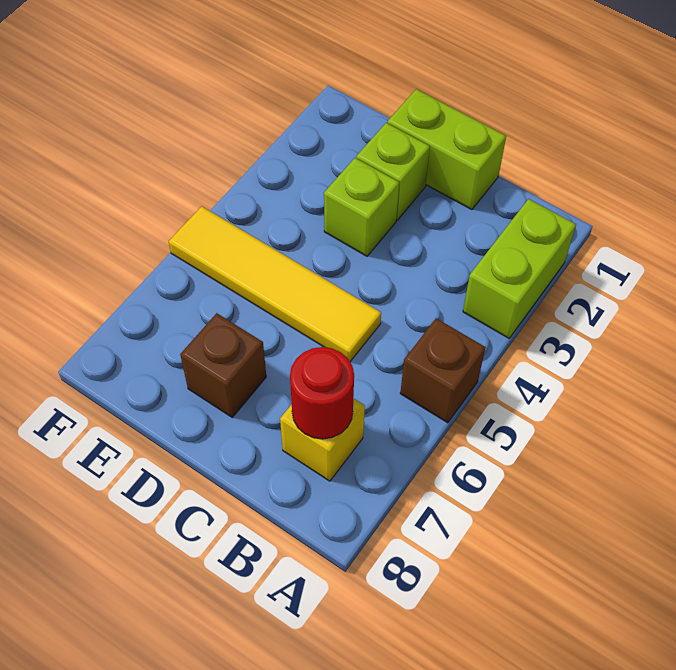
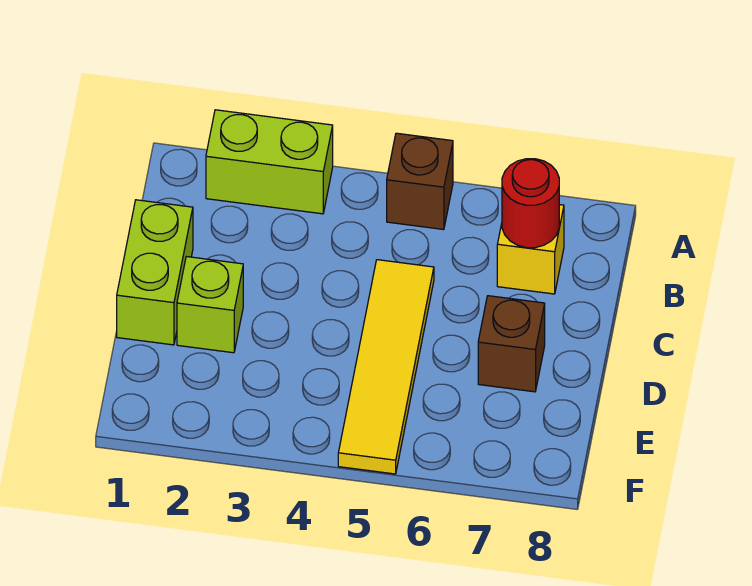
lime brick D3 level 1 -> none

